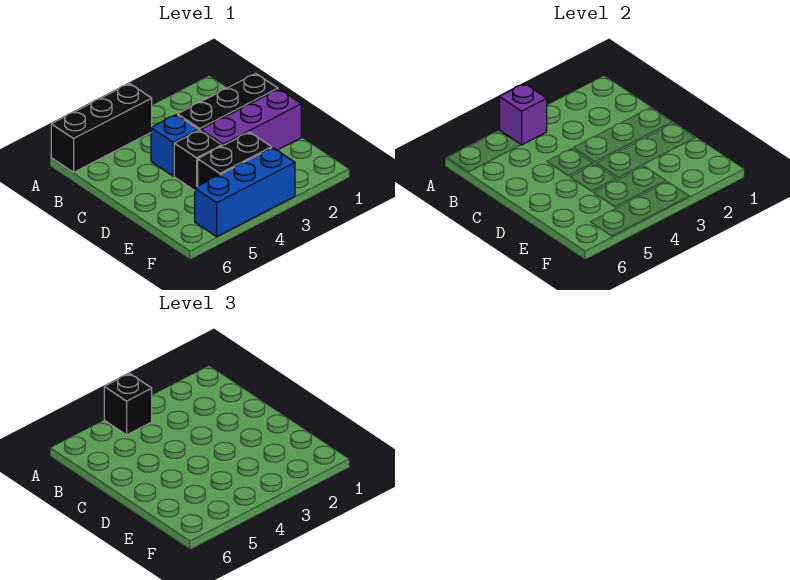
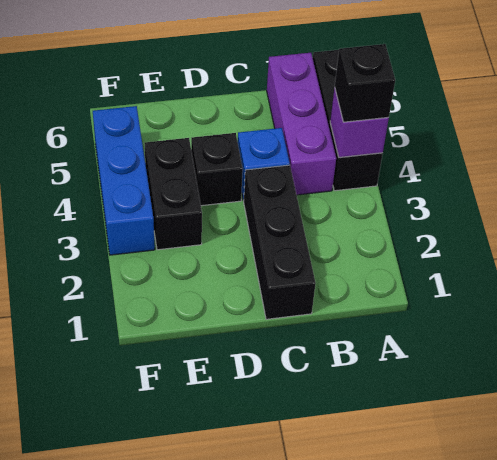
purple brick D1:D3 level 1 -> purple brick B4:B6 level 1

